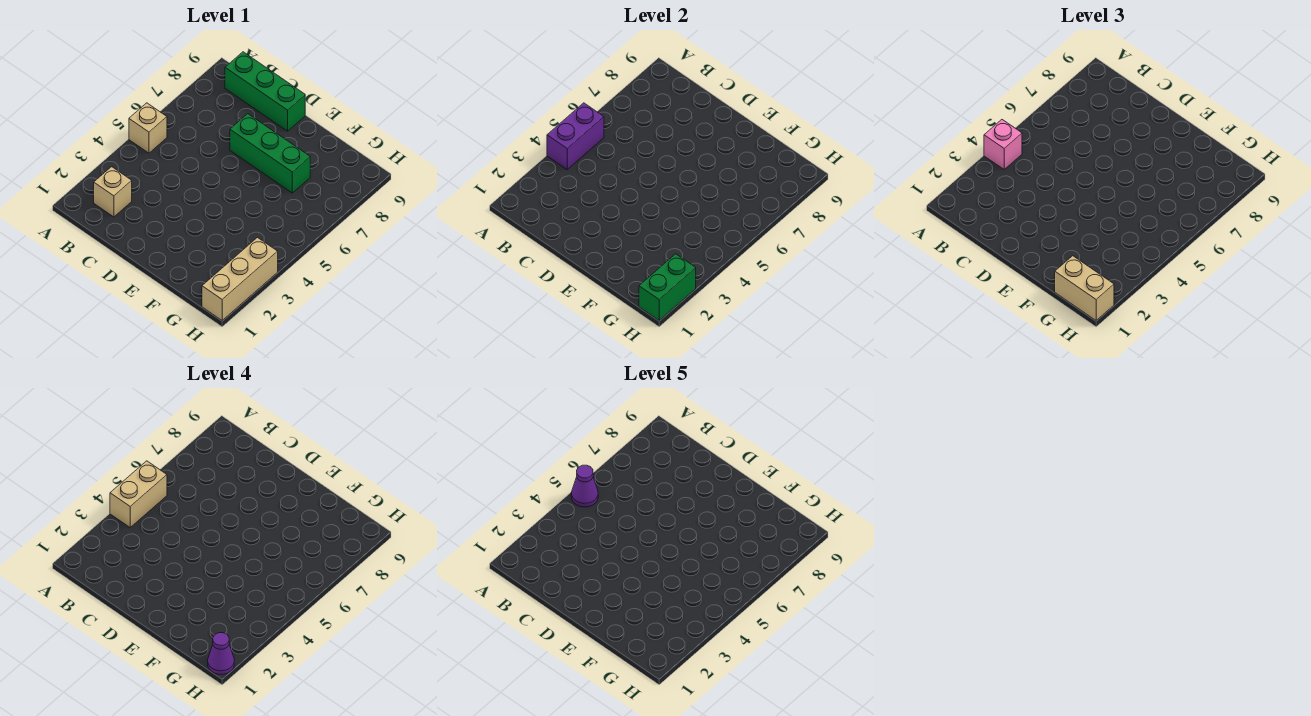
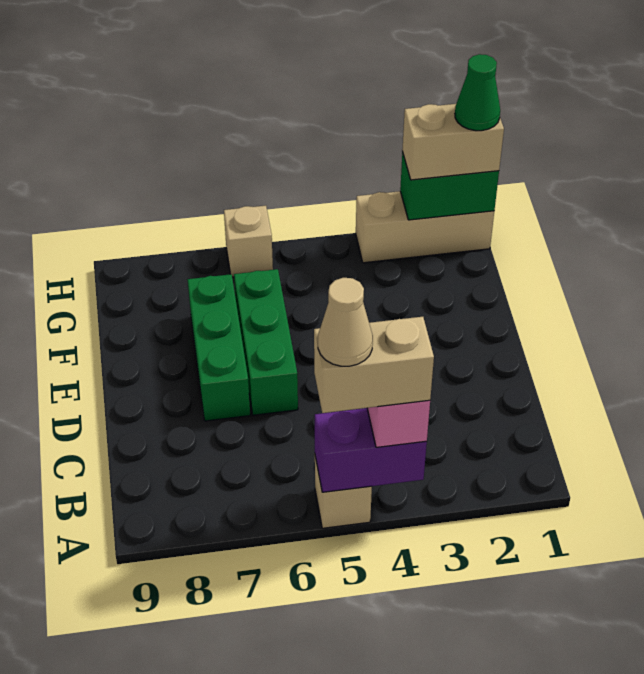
purple cone A5 level 5 -> tan cone A5 level 5
tan brick B2 level 1 -> tan brick H6 level 1
green brick B9:D9 level 1 -> green brick D6:F6 level 1
tan brick G1:H1 level 3 -> tan brick H1:H2 level 3
purple cone H1 level 4 -> green cone H1 level 4

